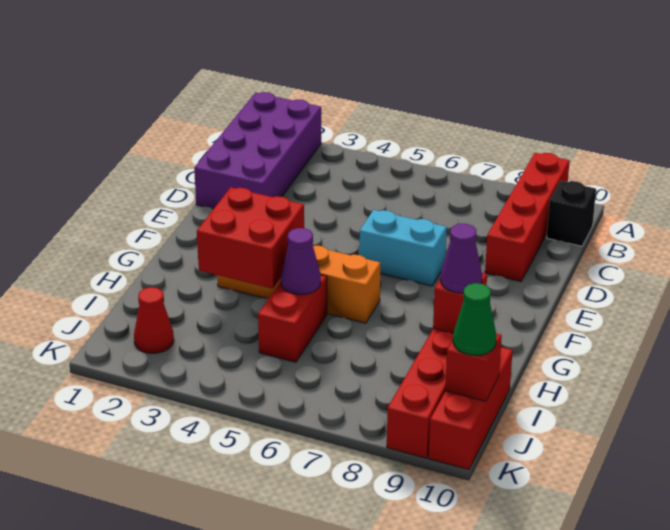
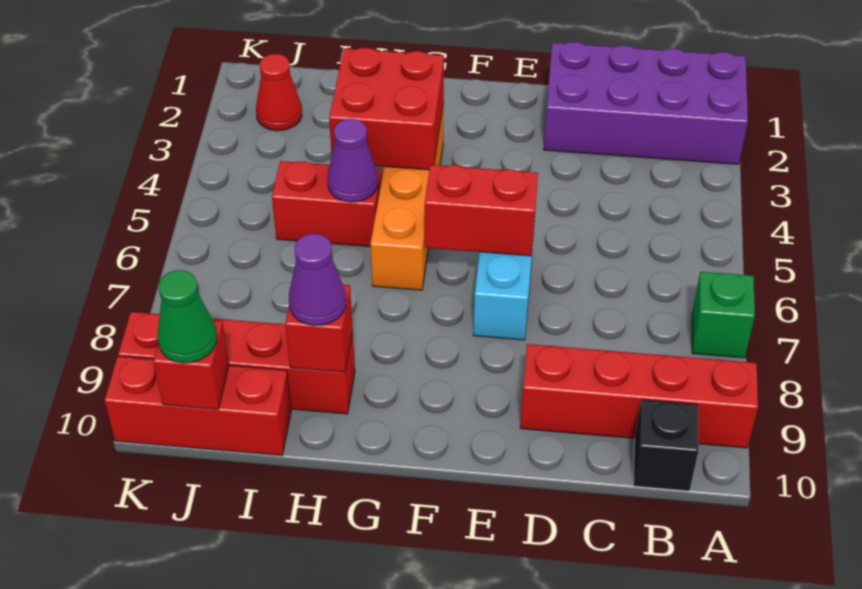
none -> green brick A7 level 1
none -> red brick E6:F6 level 2

